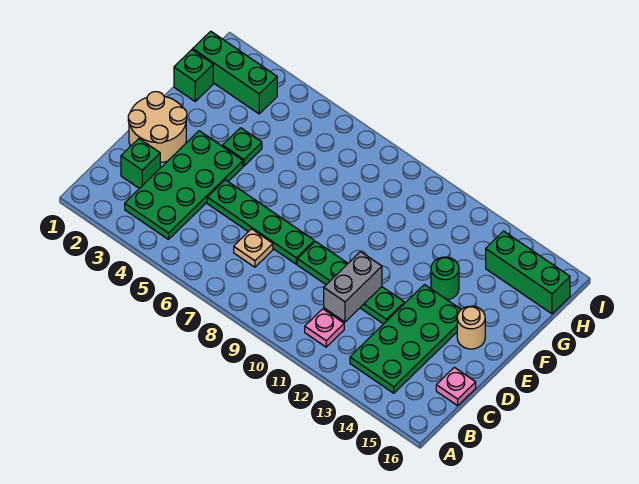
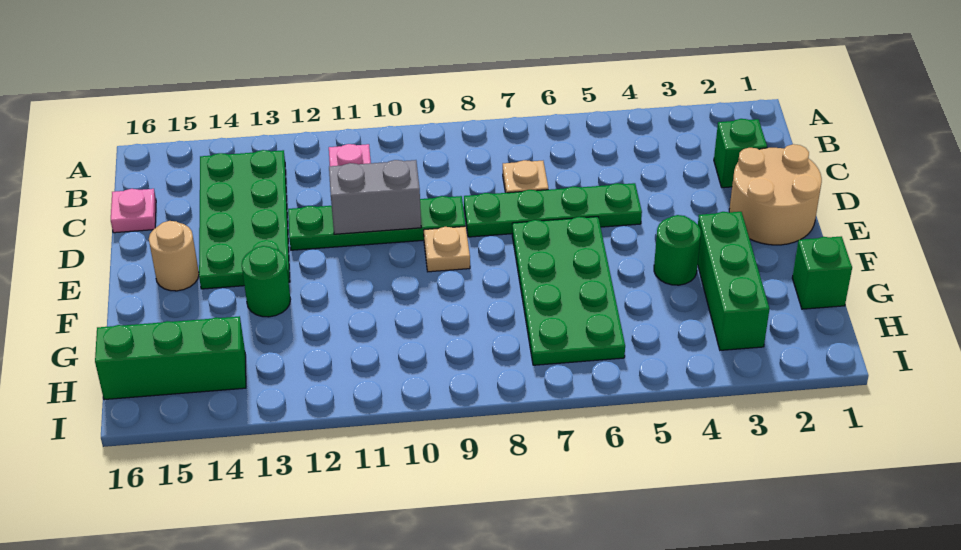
green plate B3:E4 level 1 -> green plate E6:H7 level 1
grey brick C11:D11 level 2 -> grey brick D10:D11 level 2
none -> tan plate E9 level 1
green plate F4 level 1 -> green round brick F4 level 1
green brick H1:H3 level 1 -> green brick F3:H3 level 1

